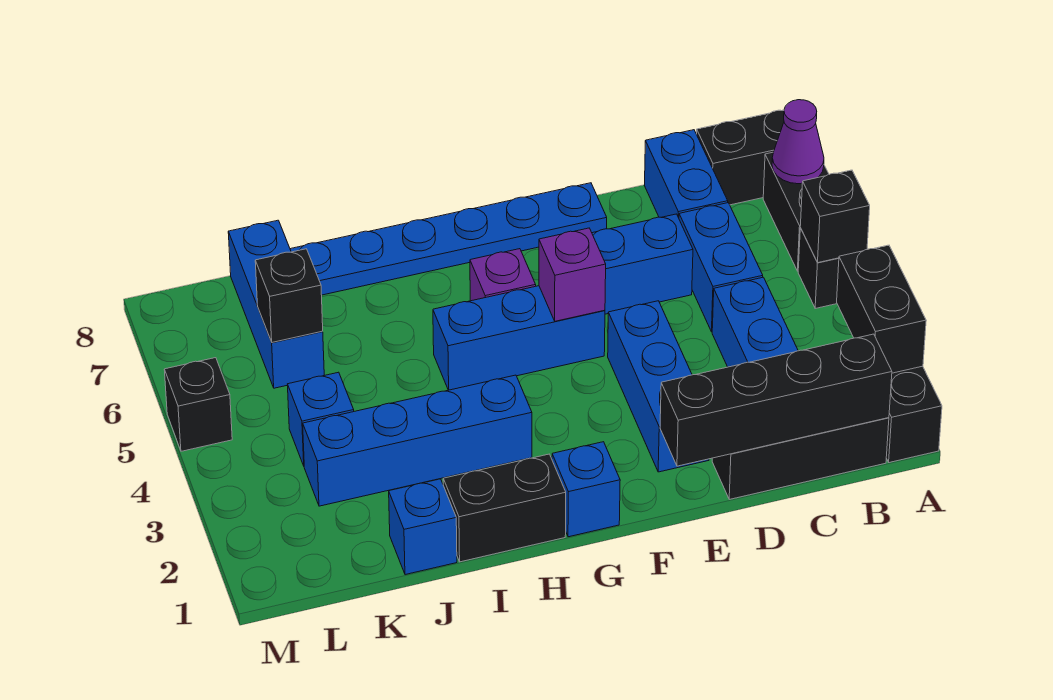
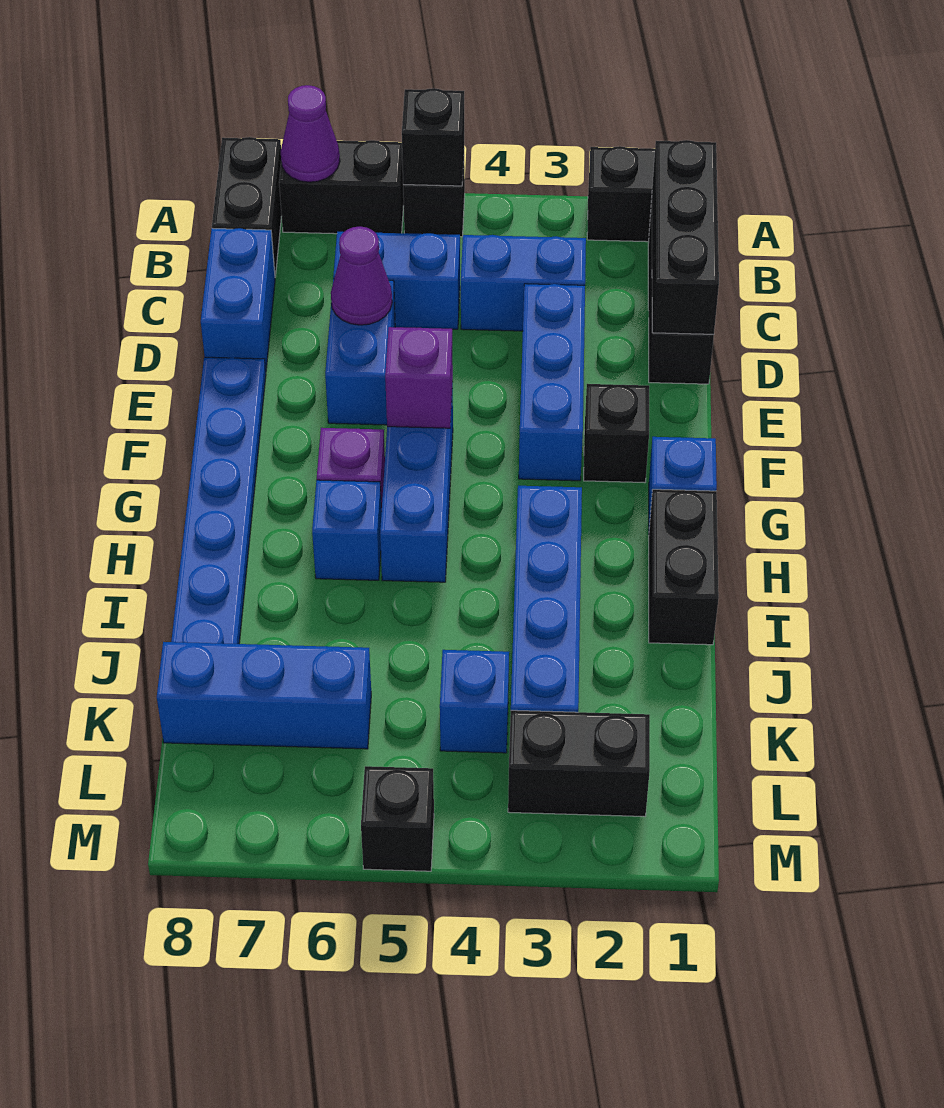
black brick A2:A3 level 2 -> black brick L2:L3 level 1
black brick B1:E1 level 2 -> black brick B1:D1 level 2
blue brick C7:C8 level 1 -> blue brick C8:D8 level 1
none -> purple cone D6 level 2
blue brick E2:E4 level 1 -> blue brick D3:F3 level 1
blue brick J1 level 1 -> blue brick H6 level 1
black brick K6 level 2 -> black brick F2 level 1

